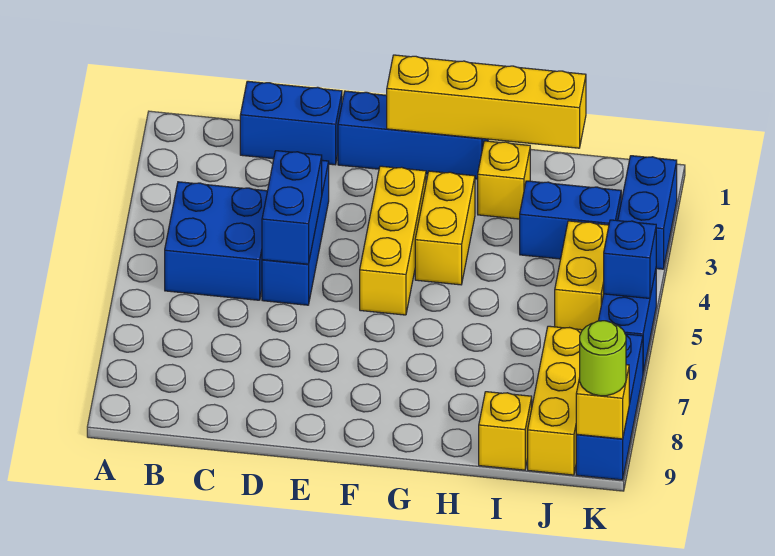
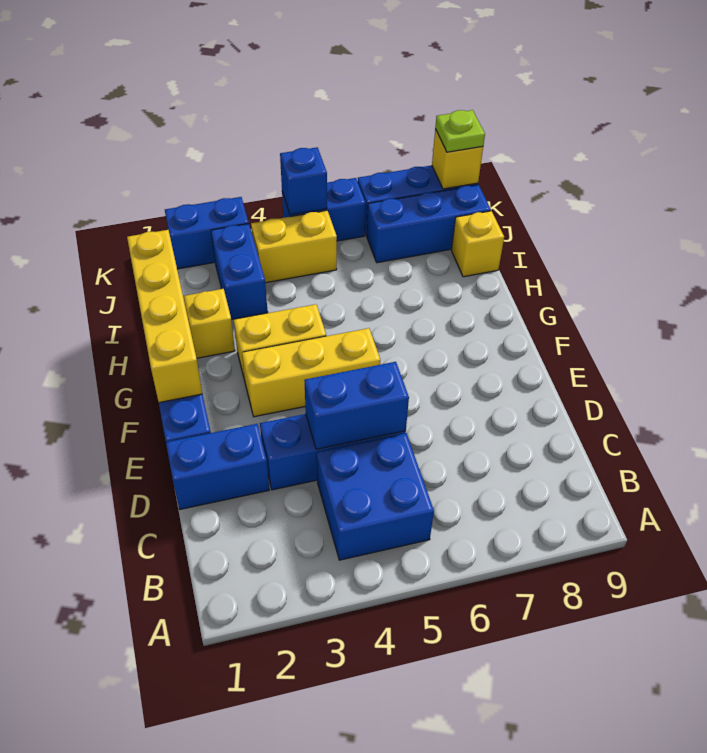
blue brick C1:D1 level 1 -> blue brick D1:D2 level 1
yellow brick J7:J9 level 1 -> blue brick J7:J9 level 1
lime round brick K9 level 3 -> lime plate K9 level 3

